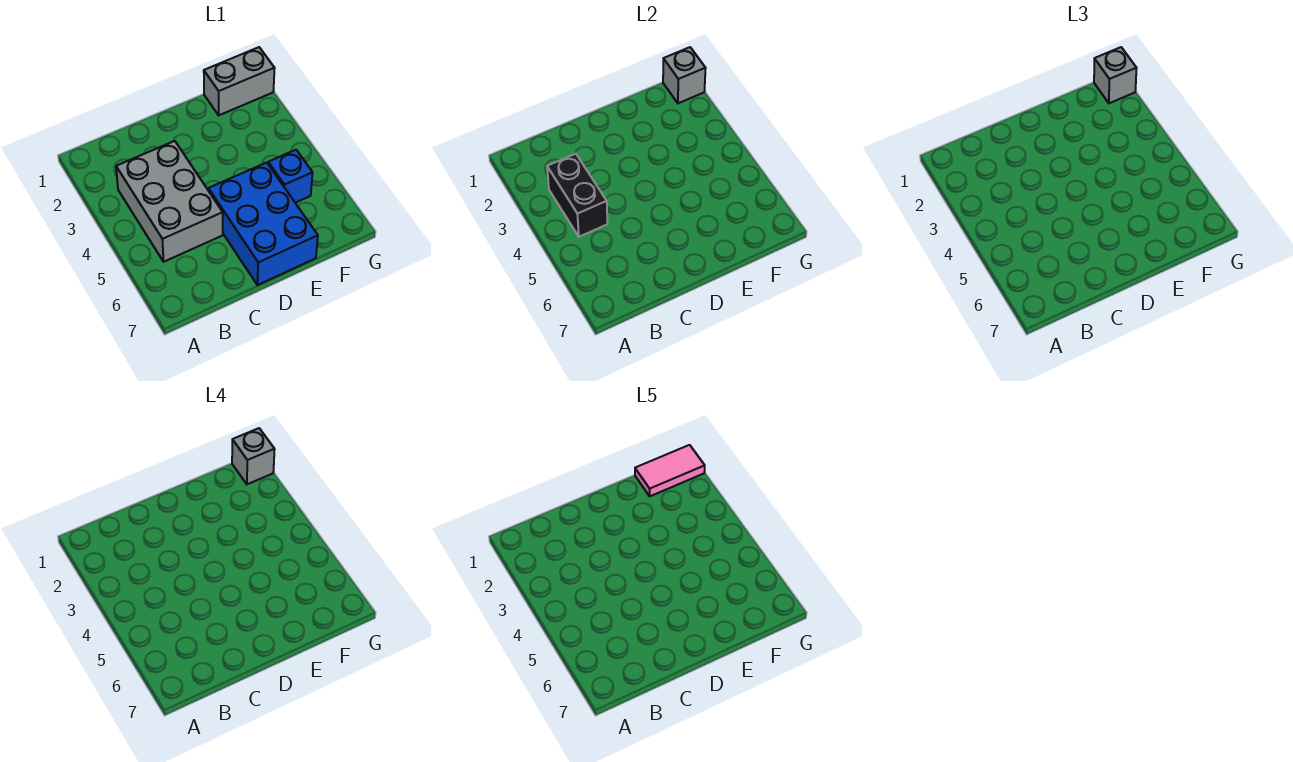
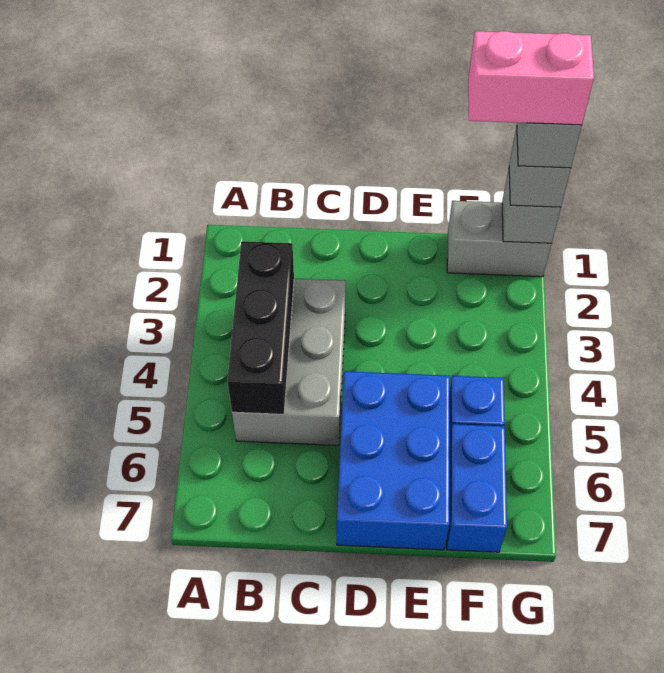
black brick B3:B4 level 2 -> black brick B3:B5 level 2
pink tile F1:G1 level 5 -> pink brick F1:G1 level 5
none -> blue brick F6:F7 level 1

